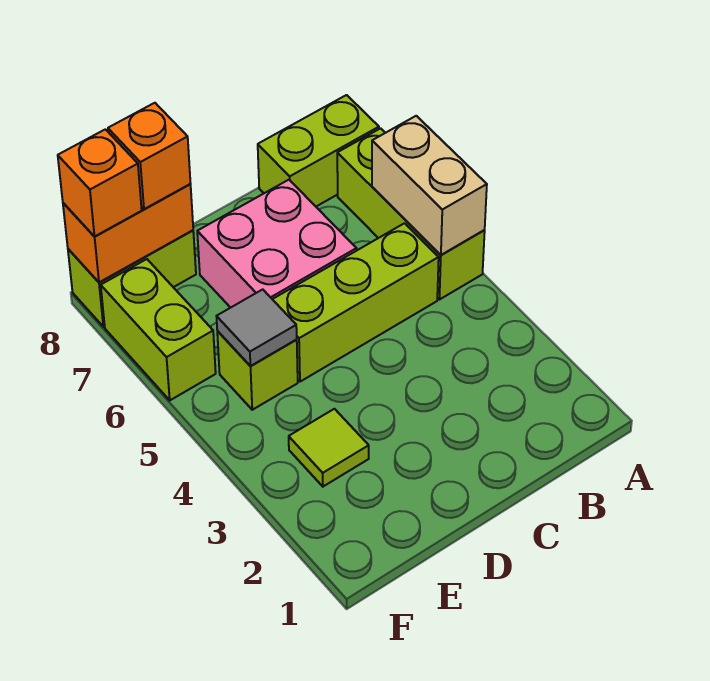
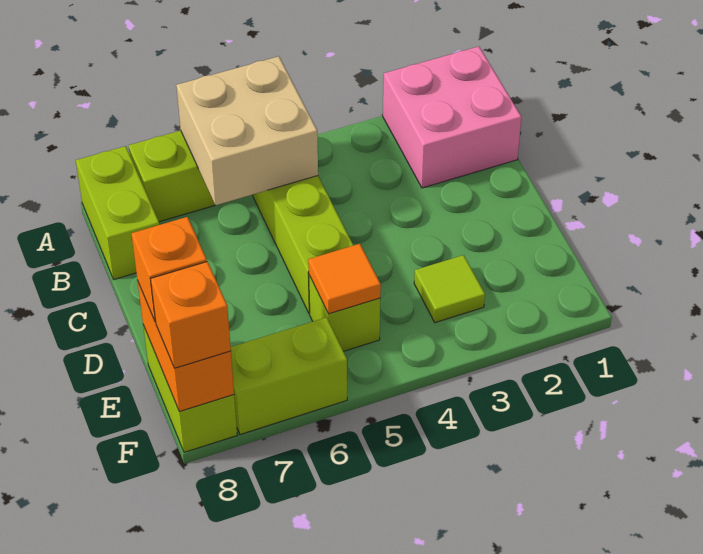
tan brick A5:A6 level 2 -> tan brick A5:B6 level 2
pink brick C6:D7 level 1 -> pink brick A1:B2 level 1
grey tile E5 level 2 -> orange tile E5 level 2

